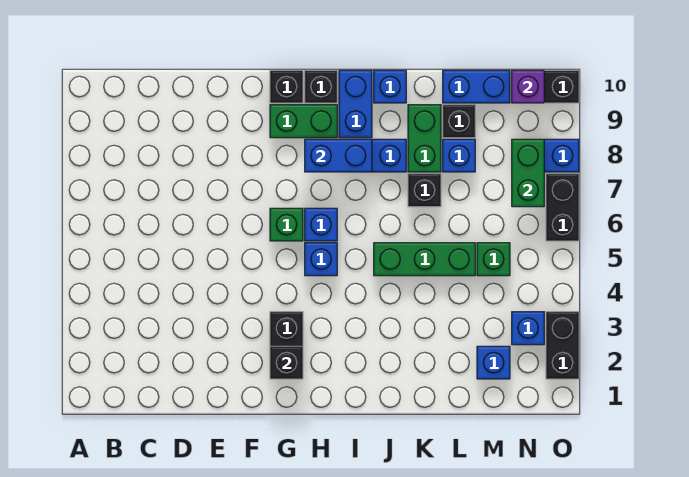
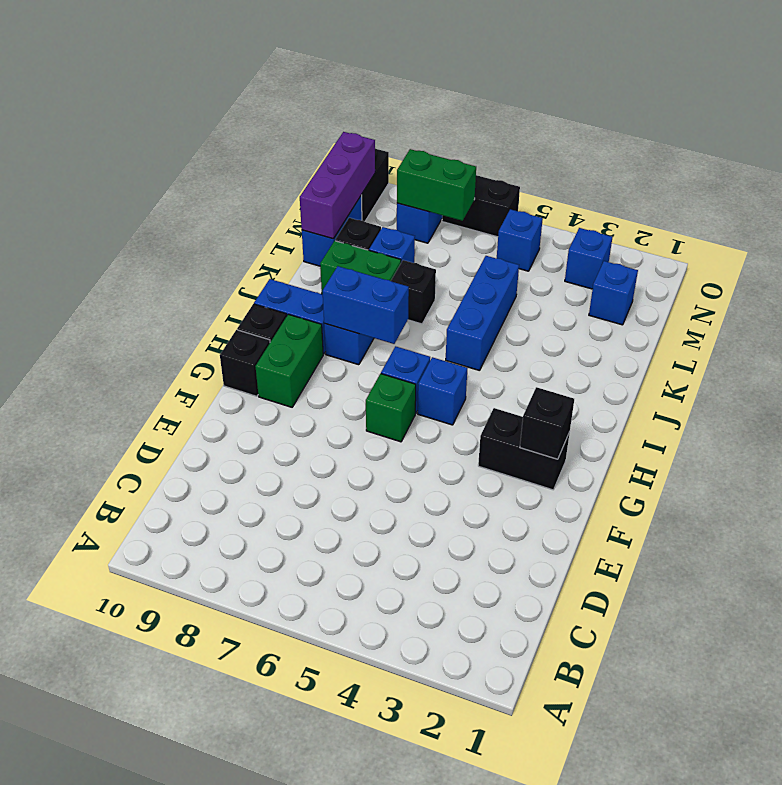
blue brick H8:I8 level 2 -> blue brick I7:I8 level 2
green brick J5:L5 level 1 -> blue brick J5:L5 level 1
blue brick J10 level 1 -> blue brick N5 level 1
green brick M5 level 1 -> none
purple brick N10 level 2 -> purple brick L10:N10 level 2
black brick O2:O3 level 1 -> none

